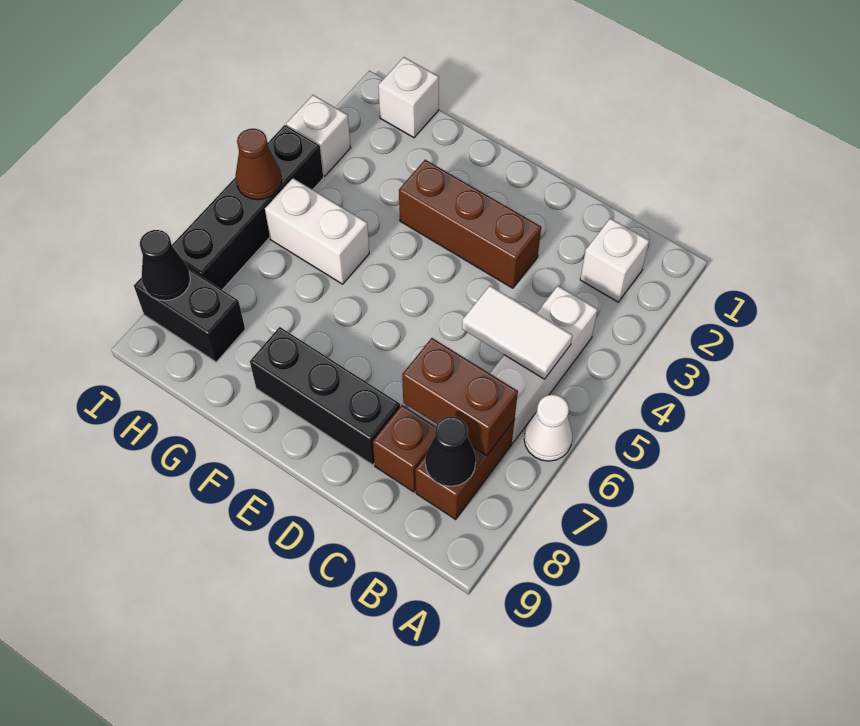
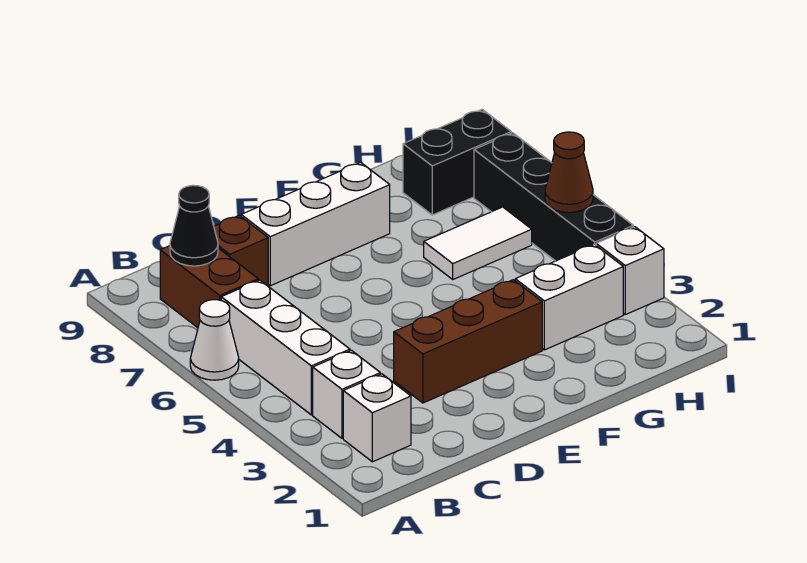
white tile B5:C5 level 2 -> white tile G6:H6 level 1
brown brick B7:C7 level 2 -> none
black brick D8:F8 level 1 -> white brick D8:F8 level 1
white brick G5:H5 level 1 -> white brick G3:H3 level 1
white brick H1 level 1 -> white brick B3 level 1
black cone I8 level 2 -> none

